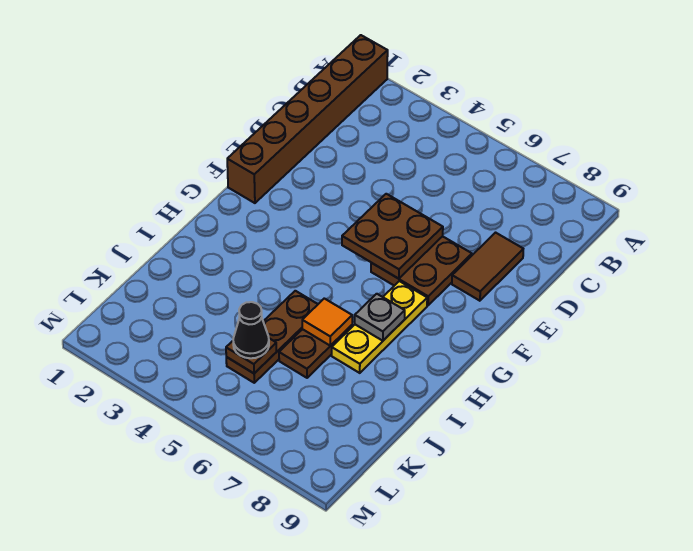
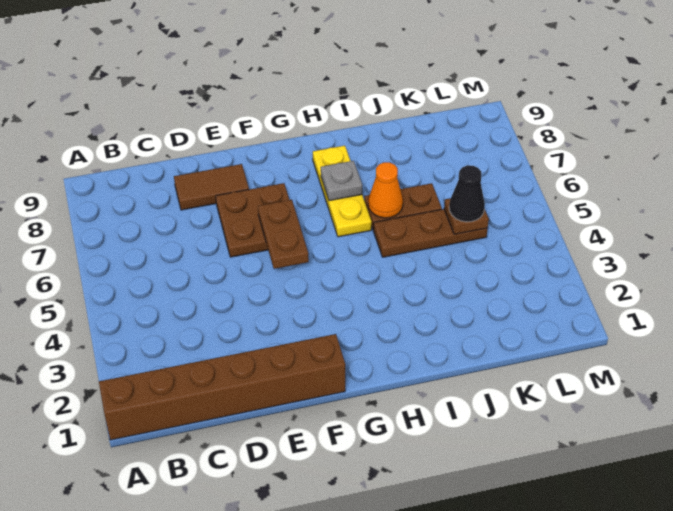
brown plate E5:F6 level 2 -> brown plate F5:F6 level 2
yellow plate G7:I7 level 1 -> yellow plate H6:H8 level 1
orange tile I6 level 2 -> orange cone I6 level 2

